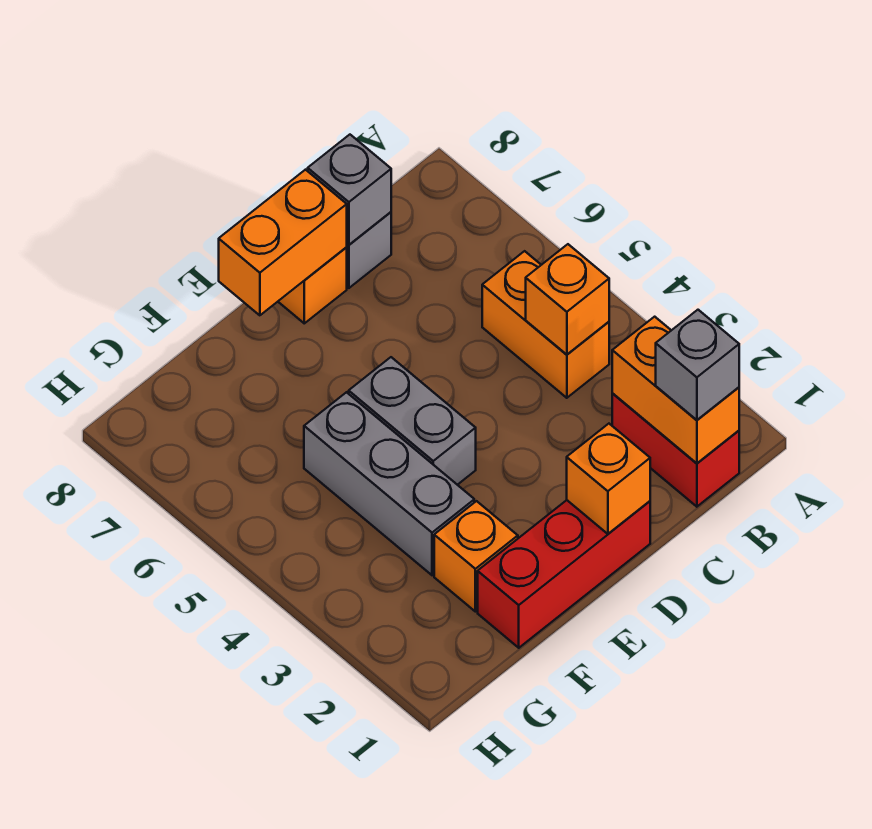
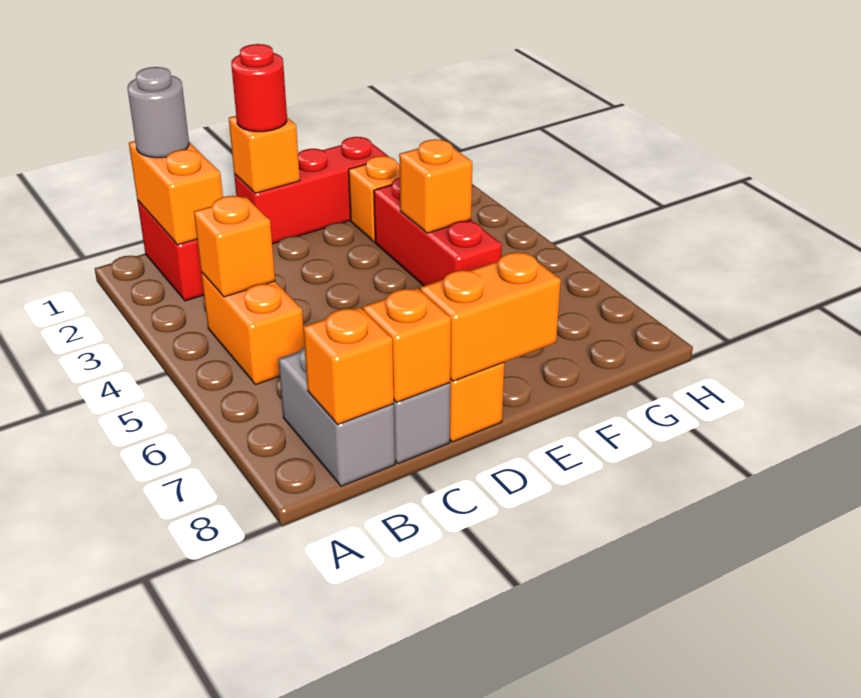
grey brick B1 level 3 -> grey round brick B1 level 3
none -> orange brick B8 level 2
grey brick C8 level 2 -> orange brick C8 level 2
none -> red round brick D1 level 3
grey brick E4:E5 level 1 -> grey brick B7:B8 level 1
grey brick F3:F5 level 1 -> red brick F3:F5 level 1
none -> orange brick F4 level 2

